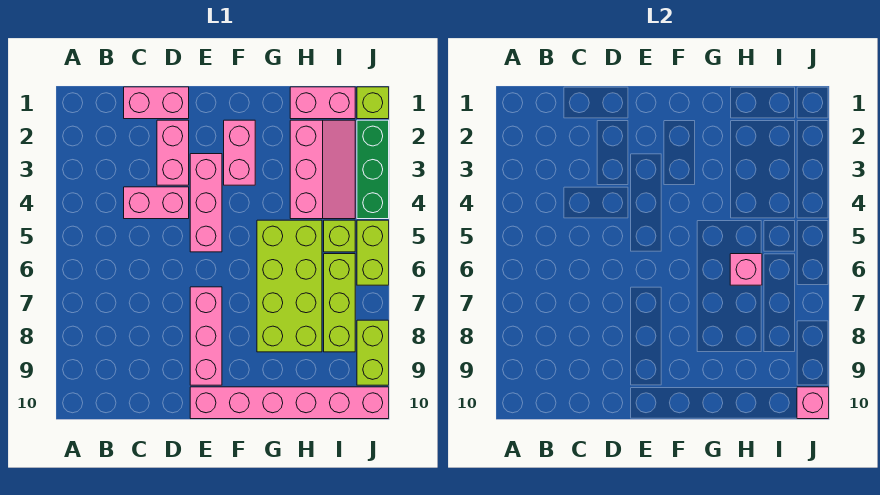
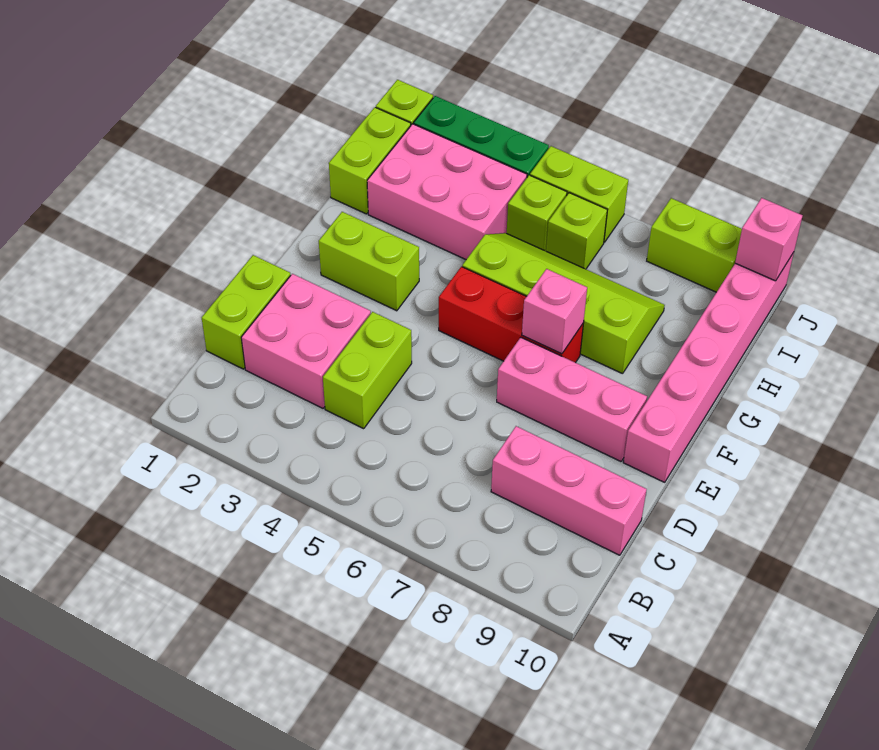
pink brick C1:D1 level 1 -> lime brick C1:D1 level 1
pink brick C4:D4 level 1 -> lime brick C4:D4 level 1
pink brick D2:D3 level 1 -> pink brick C2:D3 level 1
pink brick E3:E5 level 1 -> pink brick C8:C10 level 1
pink brick F2:F3 level 1 -> lime brick F2:F3 level 1
none -> red brick F5:F7 level 1
lime brick G5:H8 level 1 -> lime slope G5:H8 level 1 top G
pink brick H1:I1 level 1 -> lime brick H1:I1 level 1
pink slope H2:I4 level 1 top H -> pink brick H2:I4 level 1
pink brick H6 level 2 -> pink brick F7 level 2
lime brick I6:I8 level 1 -> lime brick I6 level 1

